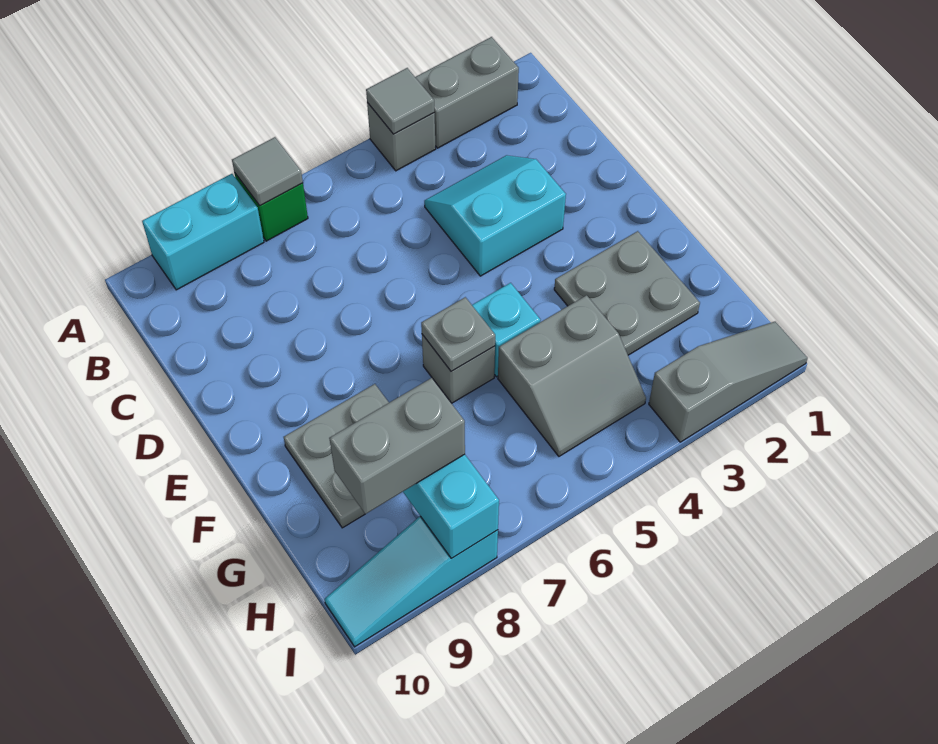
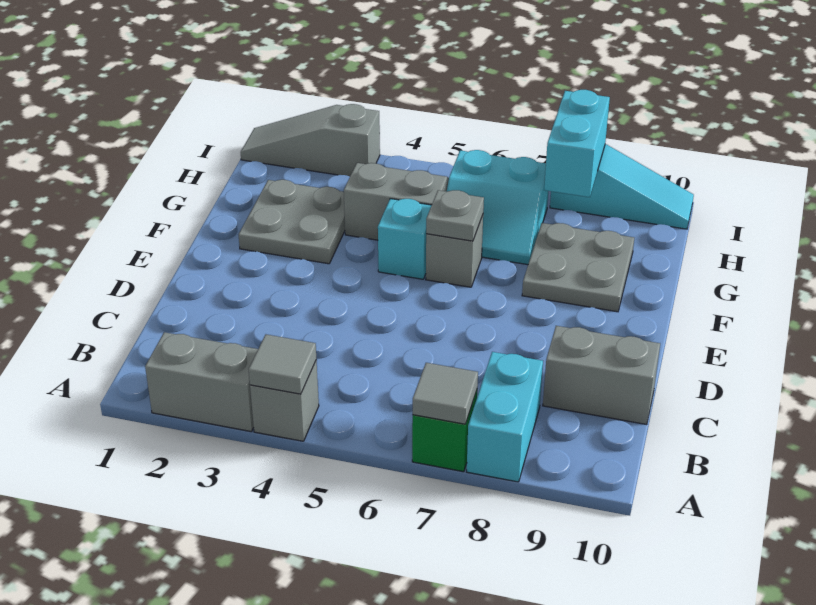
cyan brick A8:A9 level 1 -> cyan brick A8:B8 level 1
cyan slope C3:D4 level 1 top D -> cyan slope G6:H7 level 1 top H
grey brick H8:H9 level 3 -> grey brick C9:C10 level 1

